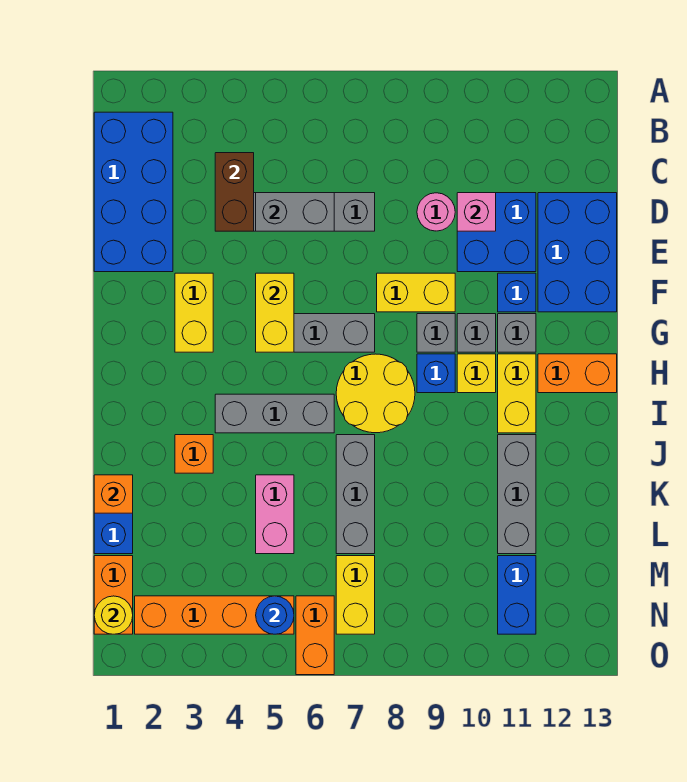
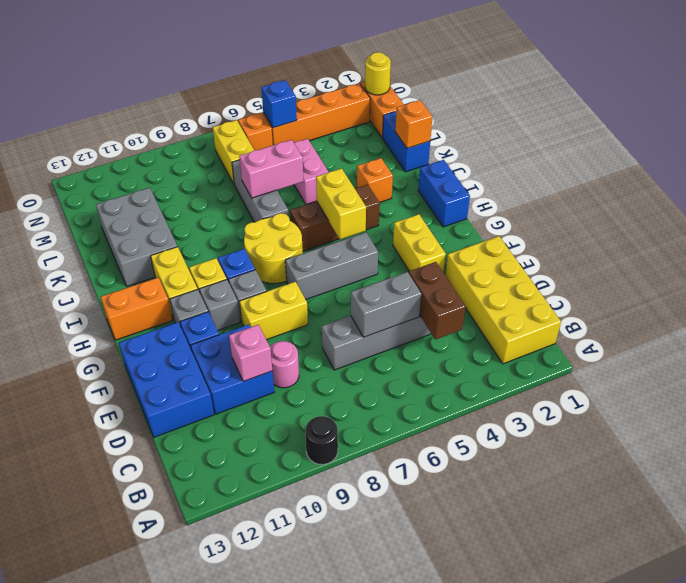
none -> black round brick A9 level 1
blue brick B1:E2 level 1 -> yellow brick B1:E2 level 1
yellow brick F5:G5 level 2 -> yellow brick H5:I5 level 2
grey brick I4:I6 level 1 -> brown brick I4:I6 level 1
grey brick J11:L11 level 1 -> grey brick J11:L12 level 1
none -> pink brick K6:K7 level 2
blue brick M11:N11 level 1 -> blue brick H1:I1 level 1
blue round brick N5 level 2 -> blue brick N5 level 2
orange brick N6:O6 level 1 -> orange brick N6 level 1

